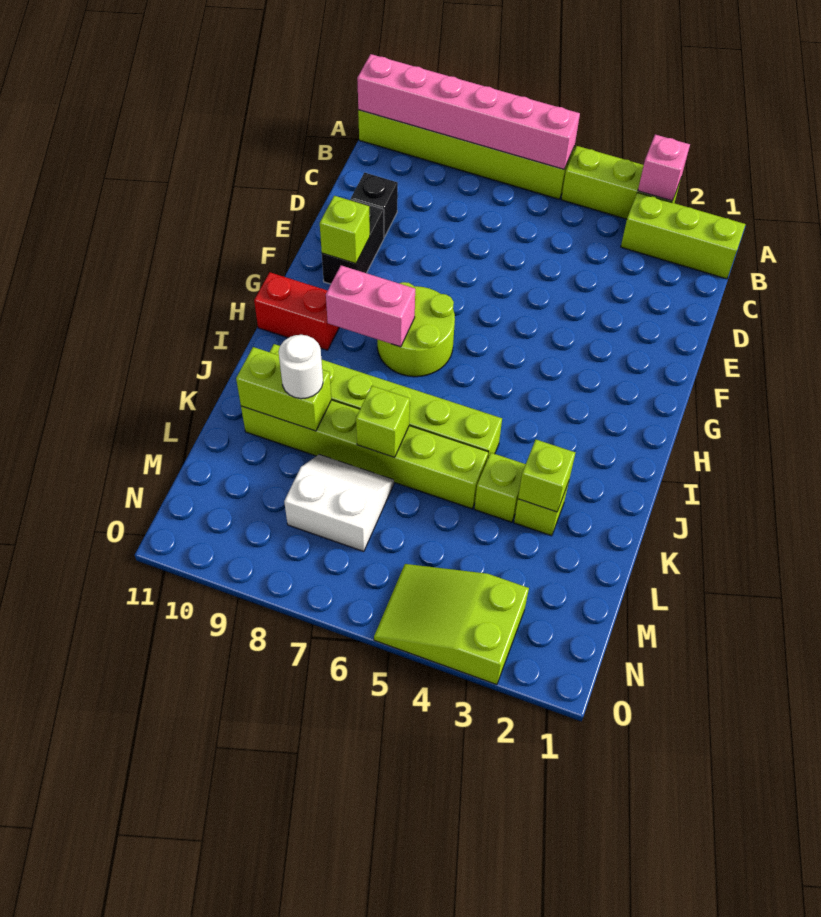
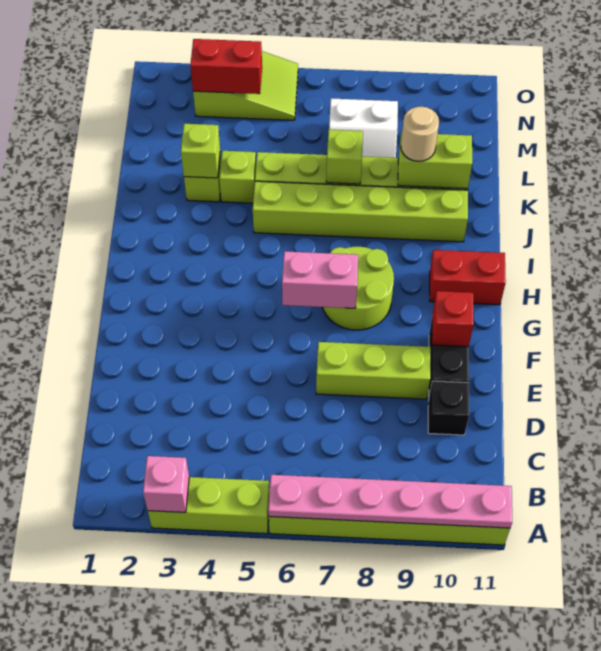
pink brick A6:A11 level 2 -> pink plate A6:A11 level 2
lime brick B1:B3 level 1 -> lime brick E7:E9 level 1
lime brick F10 level 2 -> red brick F10 level 2
pink brick H8:H9 level 2 -> pink brick G6:G7 level 2
white round brick K9 level 3 -> tan round brick K9 level 3
none -> red brick N3:N4 level 2

